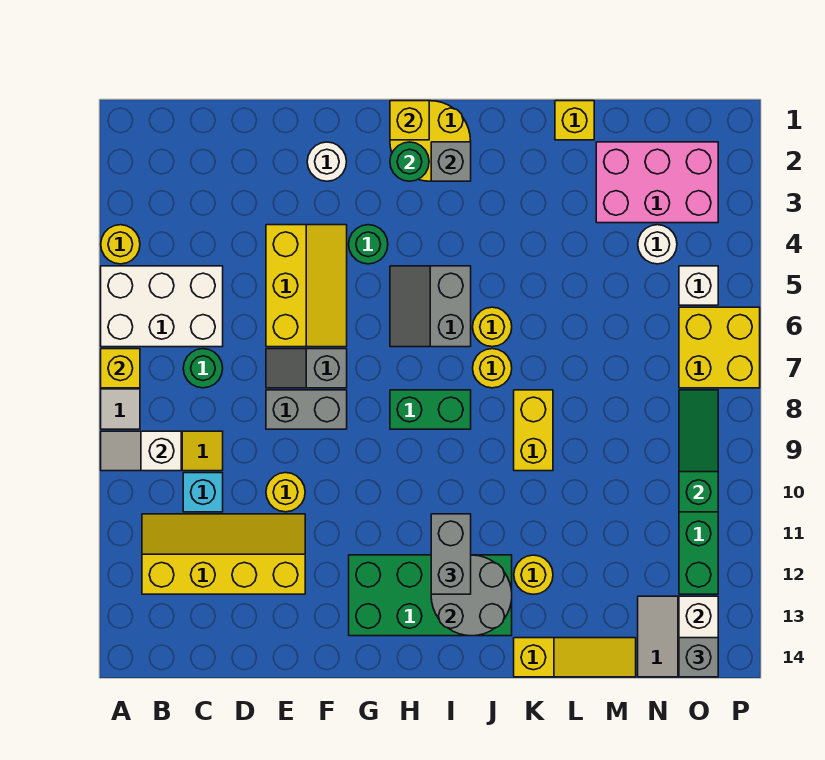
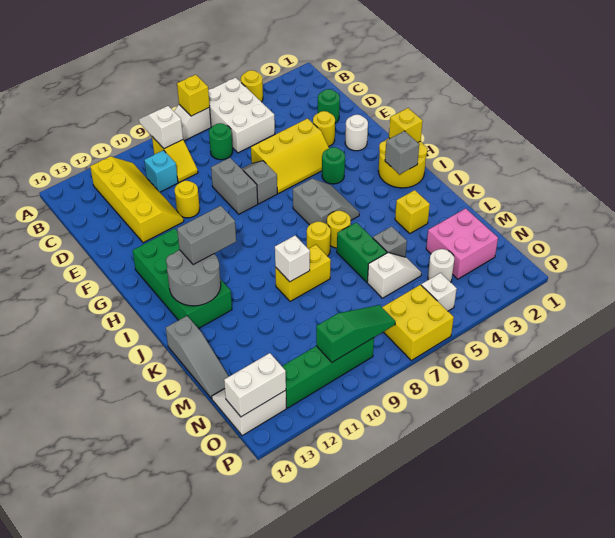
green round brick H2 level 2 -> green round brick D2 level 1
grey slope H5:I6 level 1 top I -> grey slope H5:I6 level 1 top 6
green brick H8:I8 level 1 -> green brick K6:L6 level 1
none -> white brick K9 level 2
yellow round brick K12 level 1 -> yellow round brick E3 level 1
yellow slope K14:M14 level 1 top K -> grey slope K14:M14 level 1 top K
yellow brick L1 level 1 -> yellow brick K3 level 1
pink brick M2:O3 level 1 -> pink brick M2:N3 level 1
none -> white slope M5:M6 level 1 top 6
grey brick O14 level 3 -> grey brick L5 level 1

